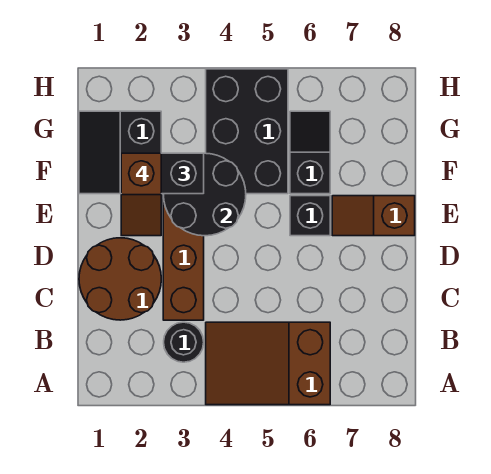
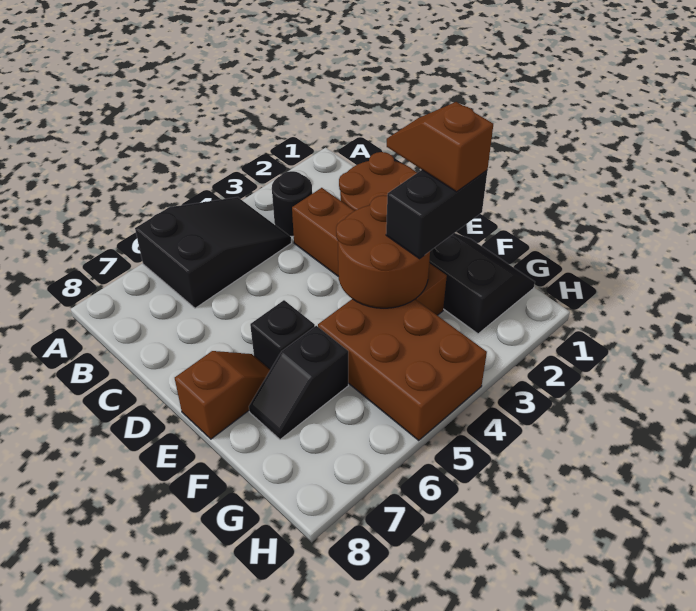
brown slope A4:B6 level 1 top 6 -> black slope A4:B6 level 1 top 6
black round brick E3:F4 level 2 -> brown round brick E3:F4 level 2
black brick F4:H5 level 1 -> brown brick F4:H5 level 1
black slope F6:G6 level 1 top F -> black slope F6:F7 level 1 top 6

